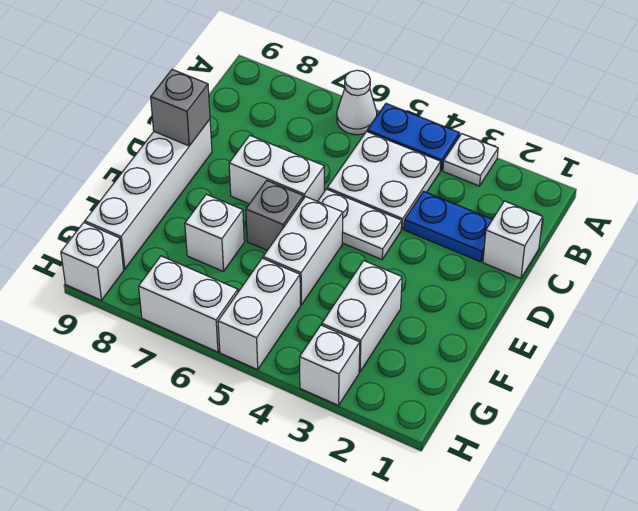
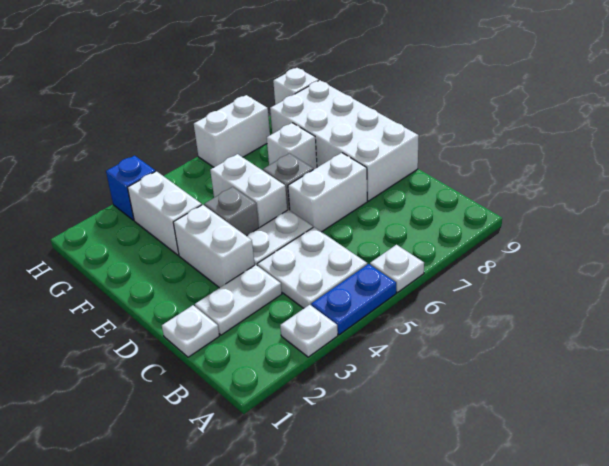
white cone A6 level 1 -> white plate A6 level 1
white brick C1 level 1 -> white plate C1 level 1
blue plate C2:C3 level 1 -> white plate C2:C3 level 1
white brick D9:G9 level 1 -> white brick D8:G9 level 1
grey brick D9 level 2 -> grey brick E4 level 1
white brick G5:H5 level 1 -> white brick D3:E3 level 1
white brick H3 level 1 -> blue brick H3 level 1

